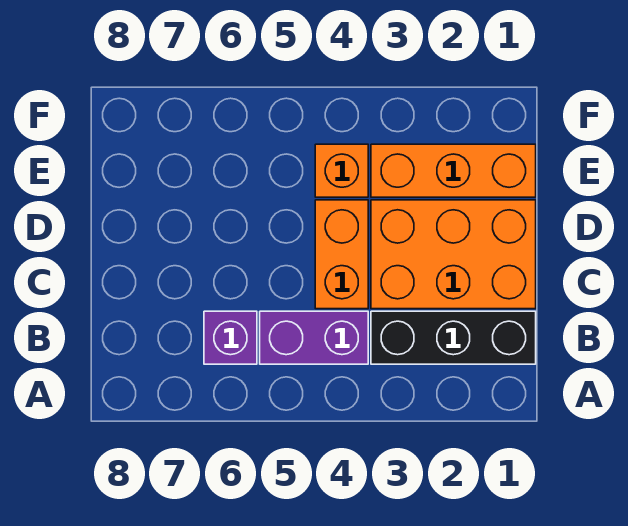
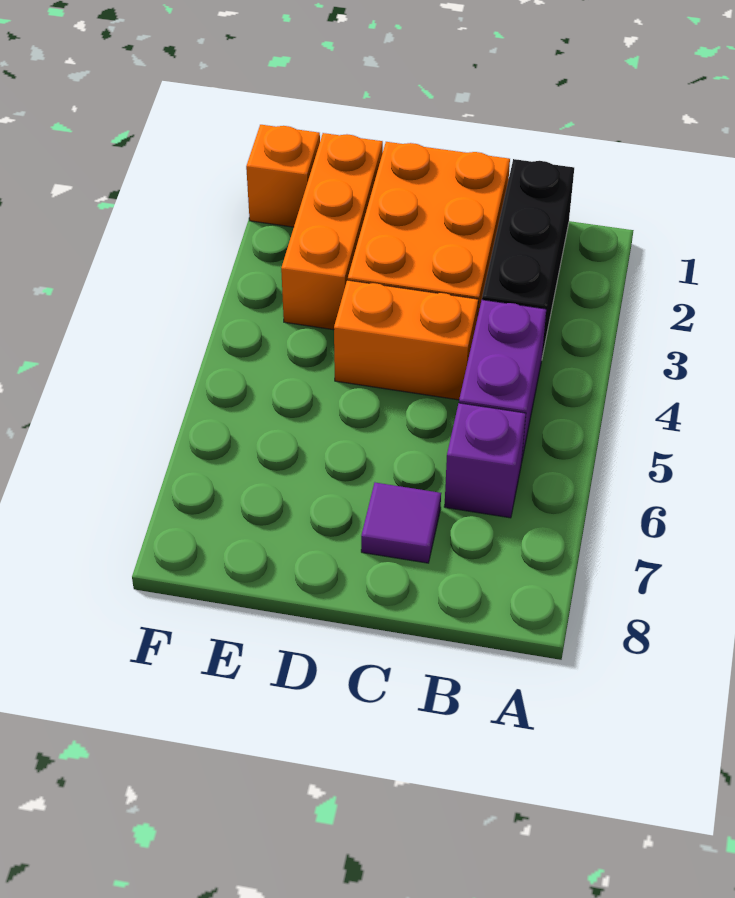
none -> purple tile C7 level 1
orange brick E4 level 1 -> orange brick F1 level 1

